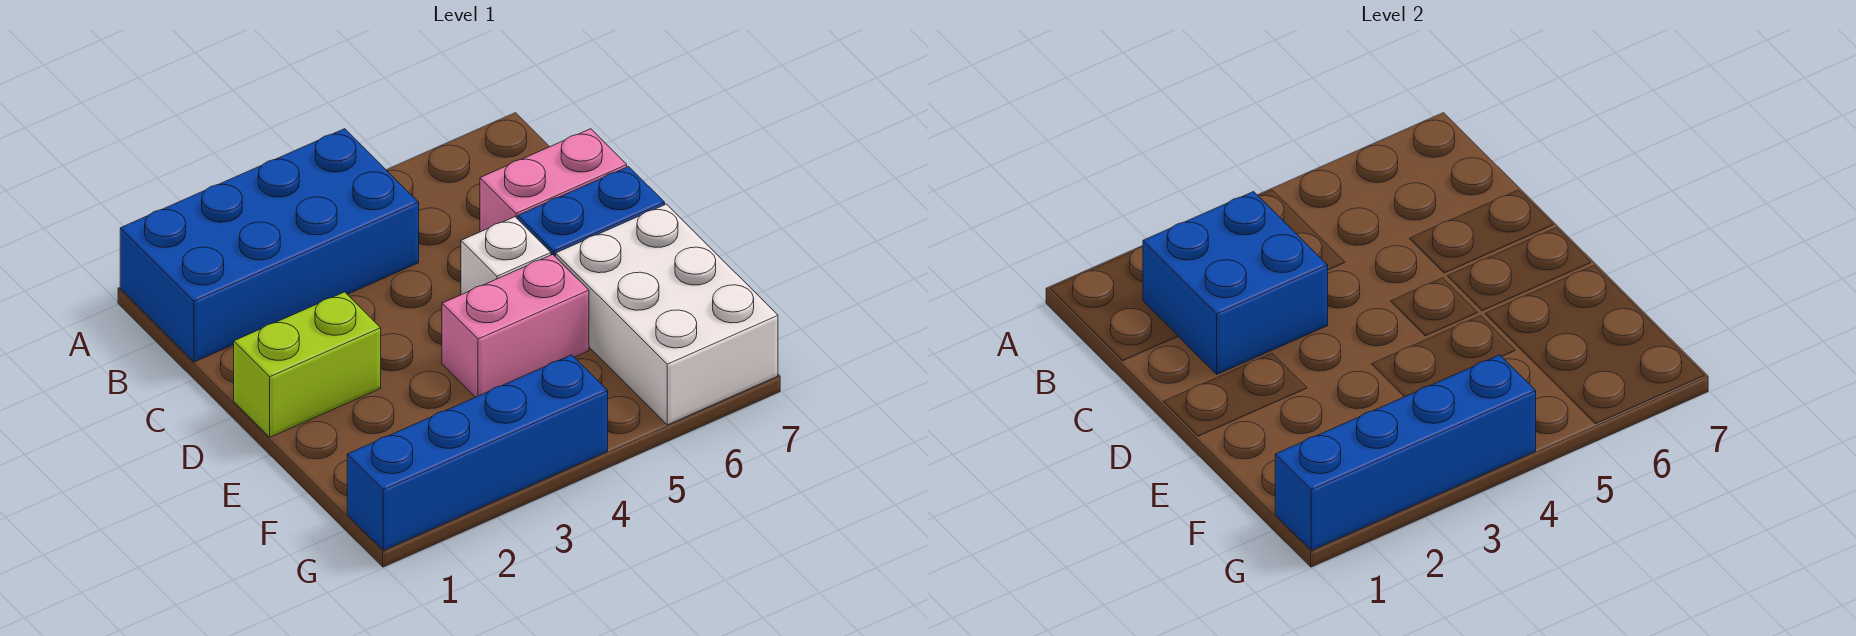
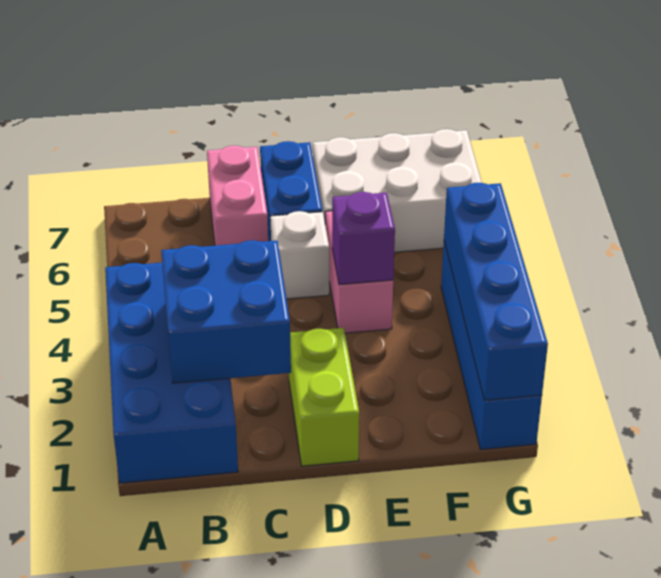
none -> purple brick E4 level 2

